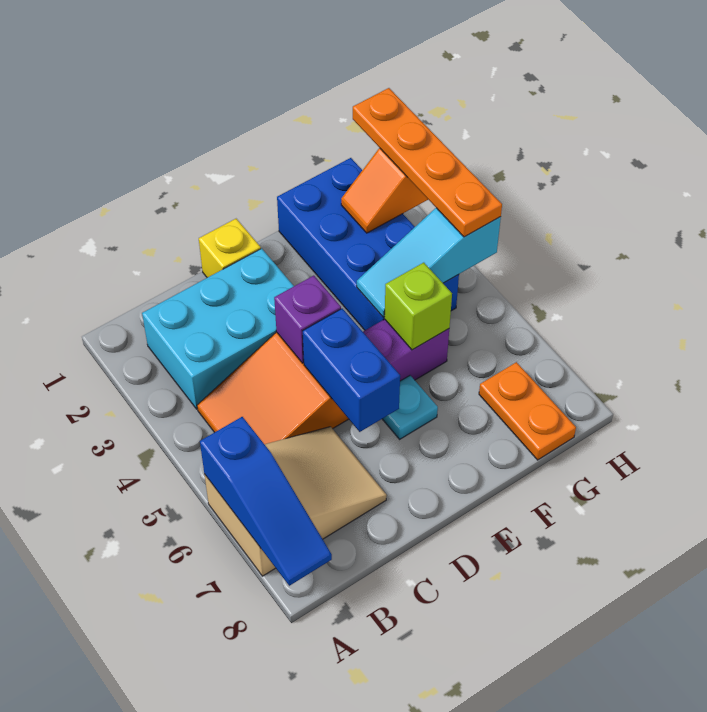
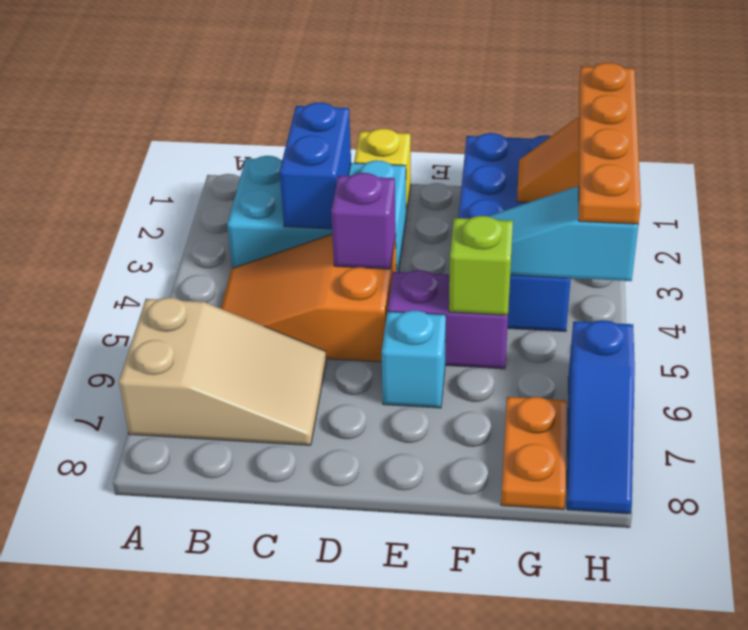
blue slope A6:A8 level 2 top 6 -> blue slope H6:H8 level 1 top 6
blue brick D5:D6 level 2 -> blue brick C2:C3 level 2
cyan plate E6 level 1 -> cyan brick E6 level 1

